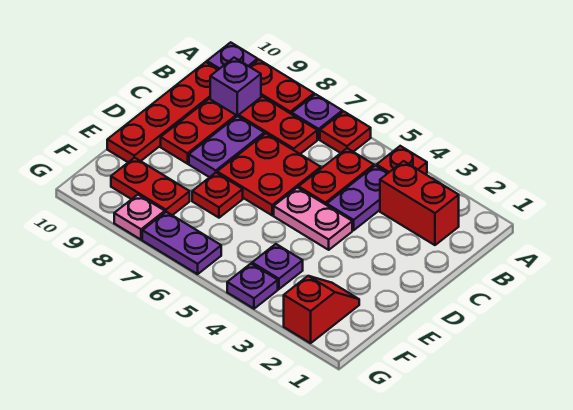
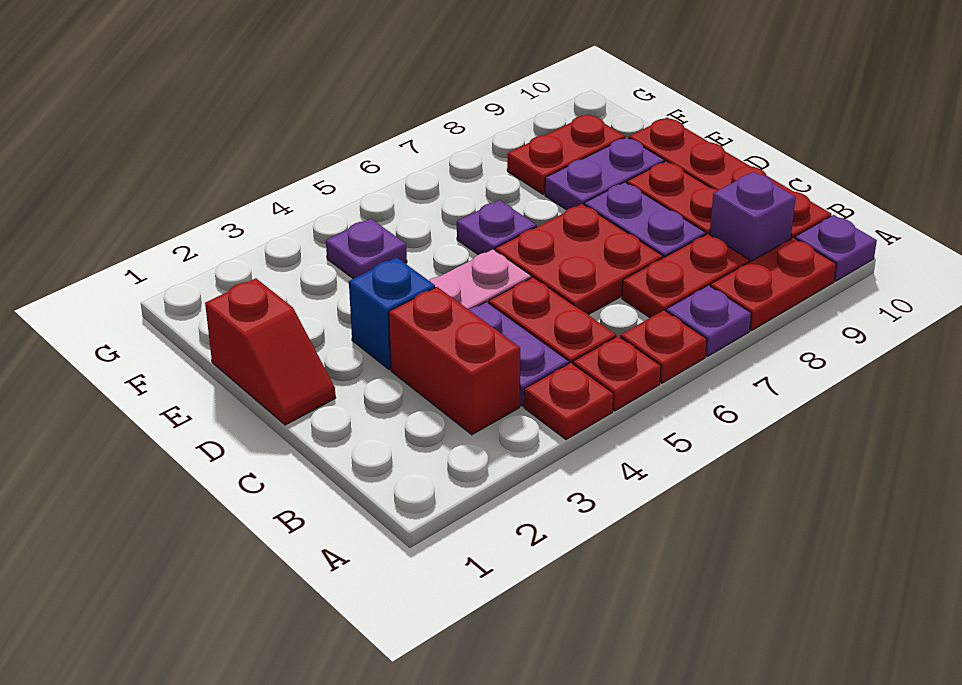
red brick B2:B3 level 1 -> red brick B3:C3 level 1
none -> blue brick D3 level 1
red plate E7 level 1 -> red plate A5 level 1
red slope F2:G2 level 1 top G -> red slope D1:E1 level 1 top E
purple plate G4 level 1 -> purple plate E6 level 1
purple plate G6:G7 level 1 -> purple plate E8:E9 level 1
pink plate G8 level 1 -> none

